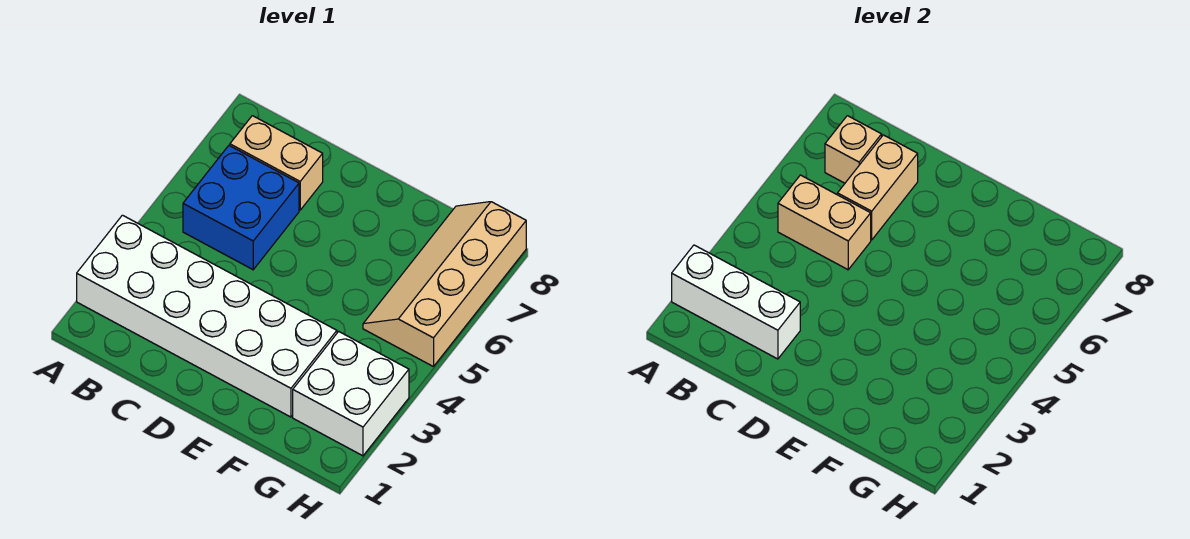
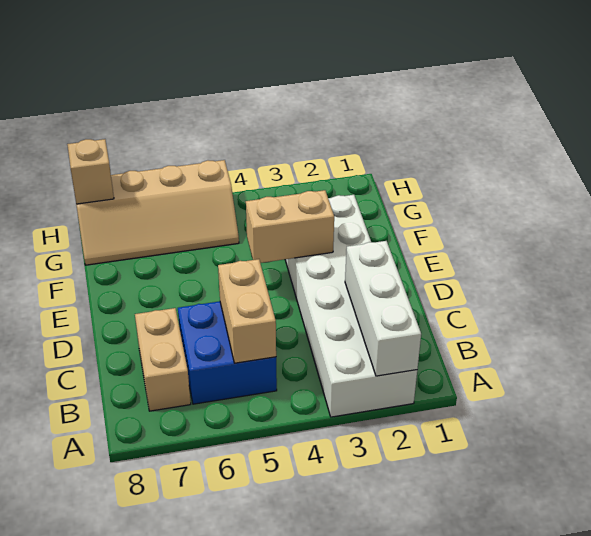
tan brick B7 level 2 -> tan brick H8 level 2
tan brick C6:C7 level 2 -> tan brick E3:E4 level 2
white brick G2:H3 level 1 -> none

